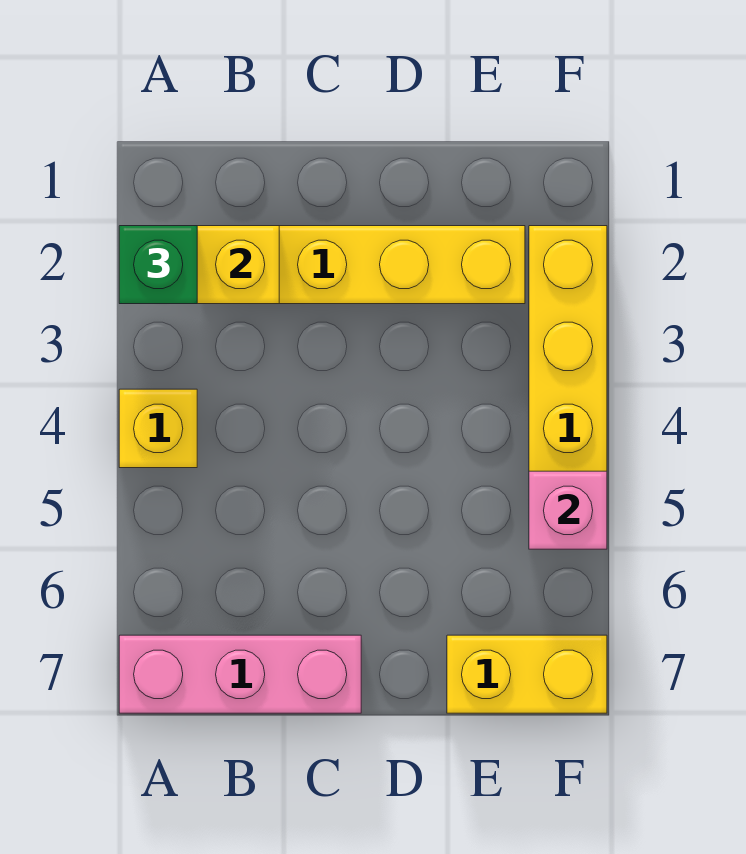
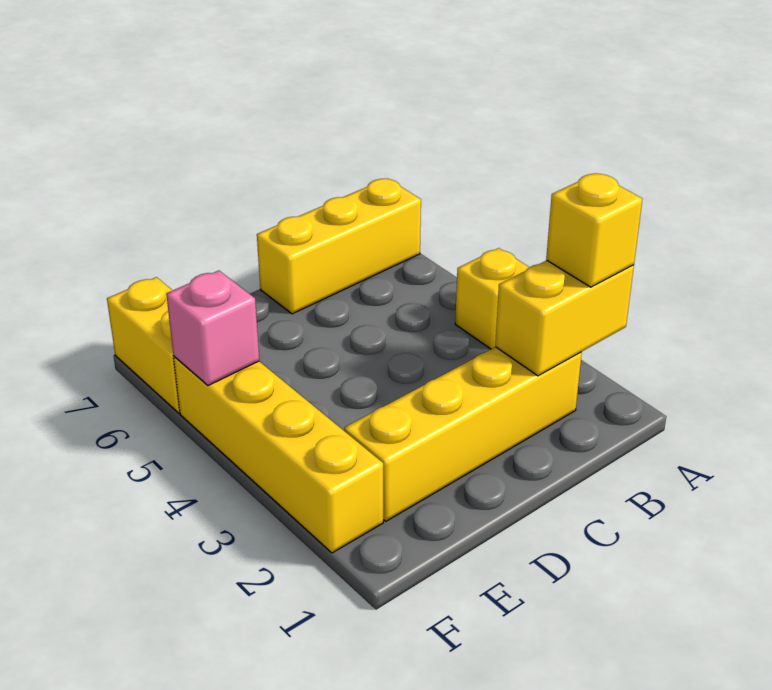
green brick A2 level 3 -> yellow brick A2 level 3
pink brick A7:C7 level 1 -> yellow brick A7:C7 level 1
yellow brick E7:F7 level 1 -> yellow brick F6:F7 level 1

